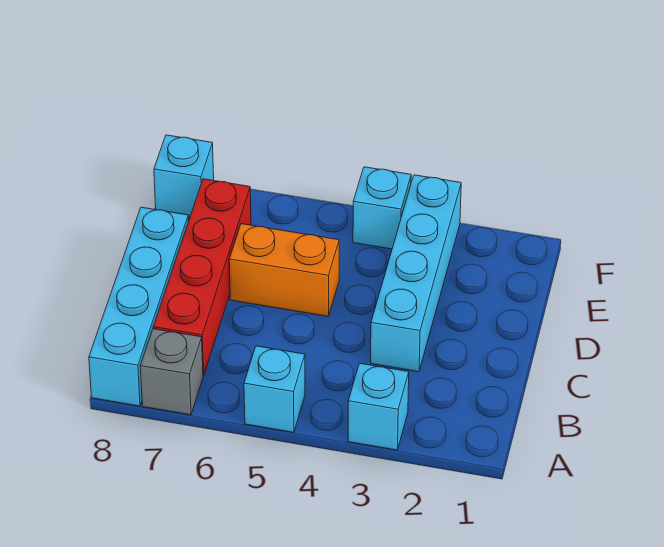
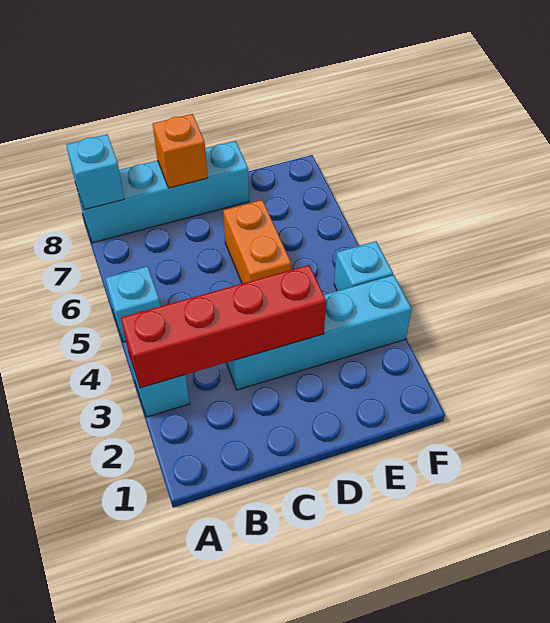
grey brick A7 level 1 -> none
red brick B7:E7 level 1 -> red brick A3:D3 level 2
none -> orange brick C8 level 2
cyan brick F8 level 1 -> cyan brick A8 level 2

